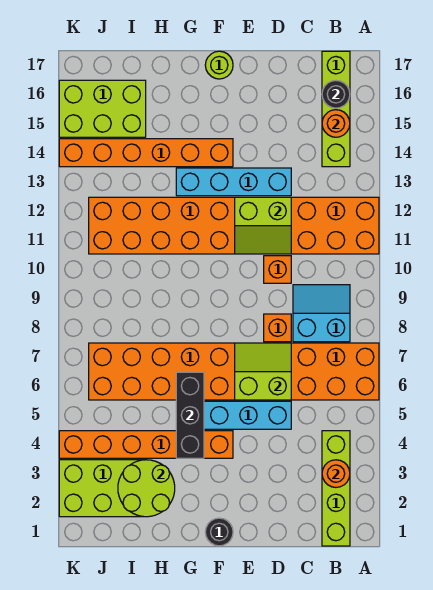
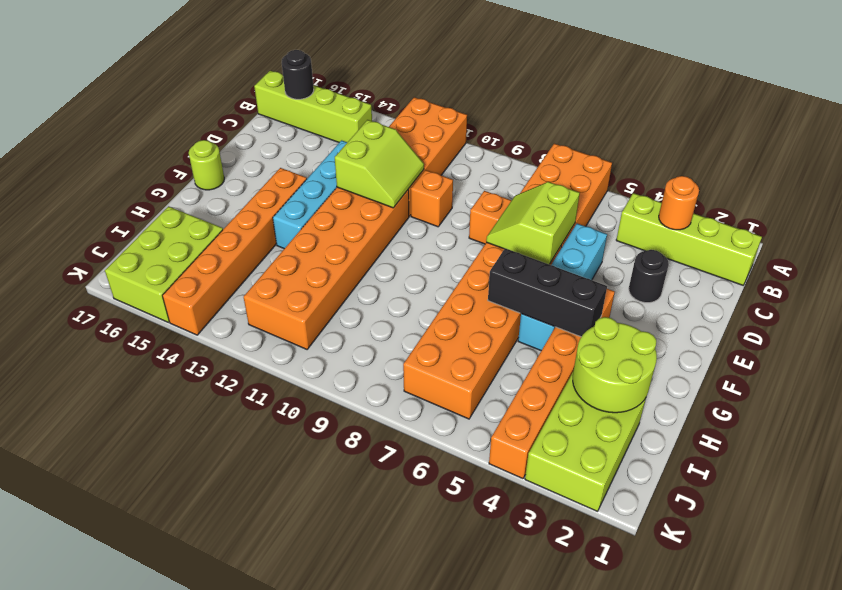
cyan slope B8:C9 level 1 top 8 -> none
orange round brick B15 level 2 -> none
black round brick F1 level 1 -> black round brick D3 level 1

